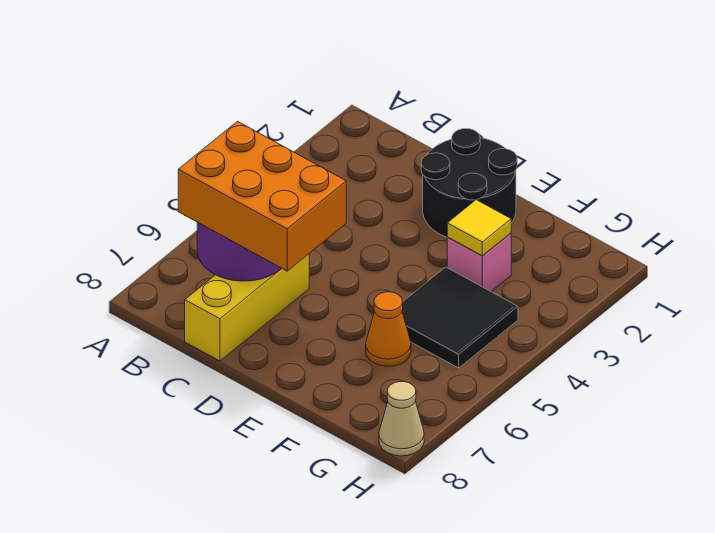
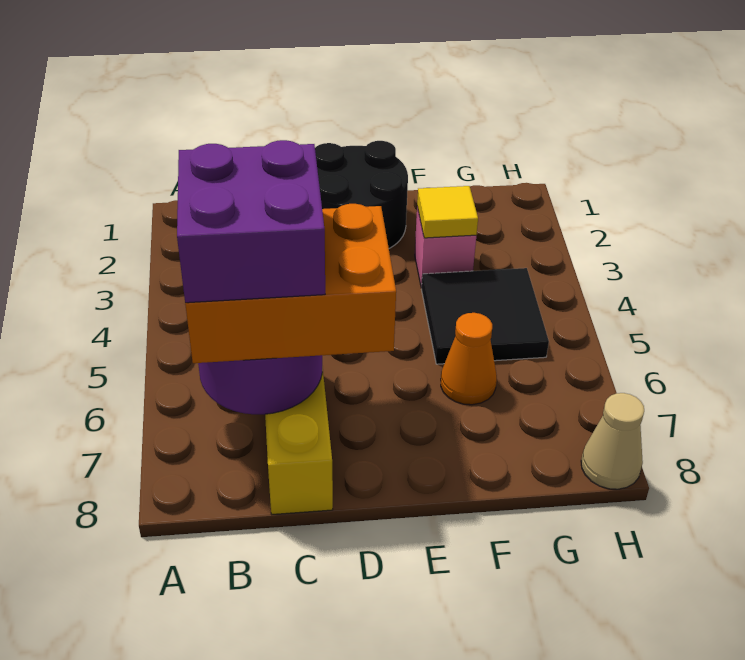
none -> purple brick B6:C7 level 4

